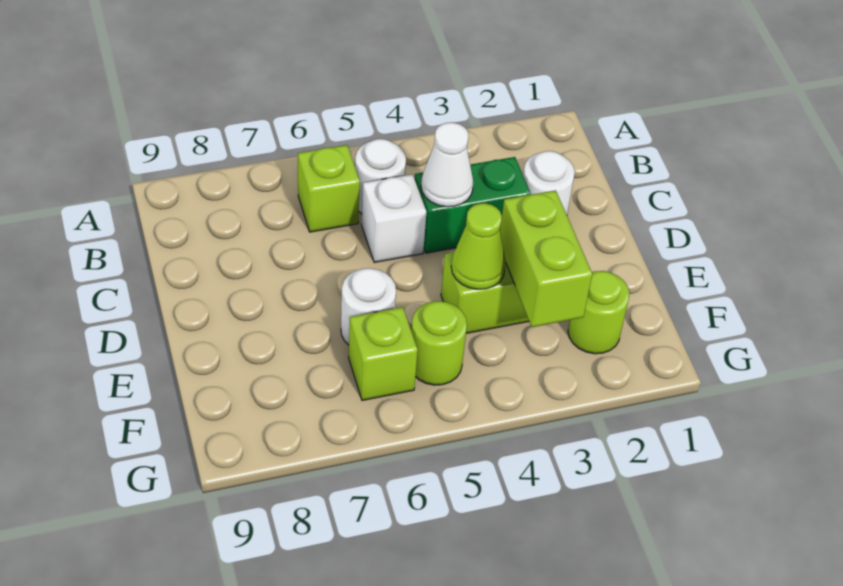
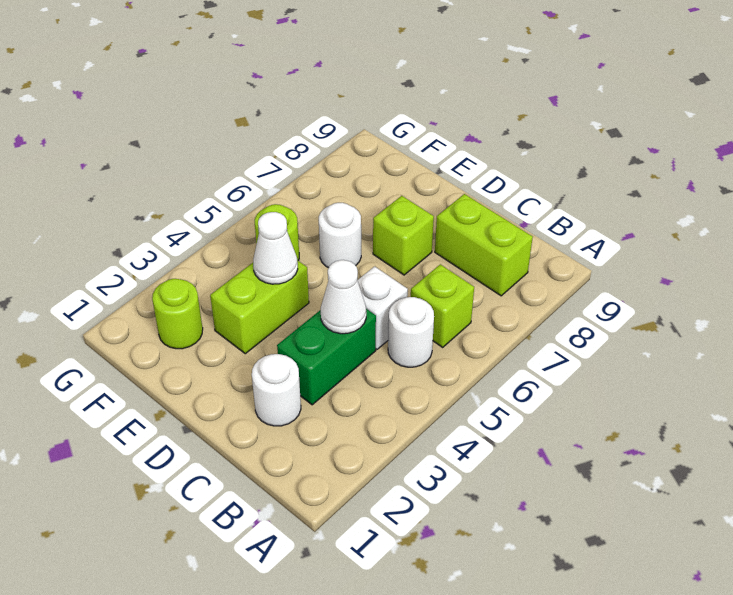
lime brick E3:F3 level 2 -> lime brick B8:C8 level 1
lime cone E4 level 2 -> white cone E4 level 2
lime brick F6 level 1 -> lime brick D7 level 1

